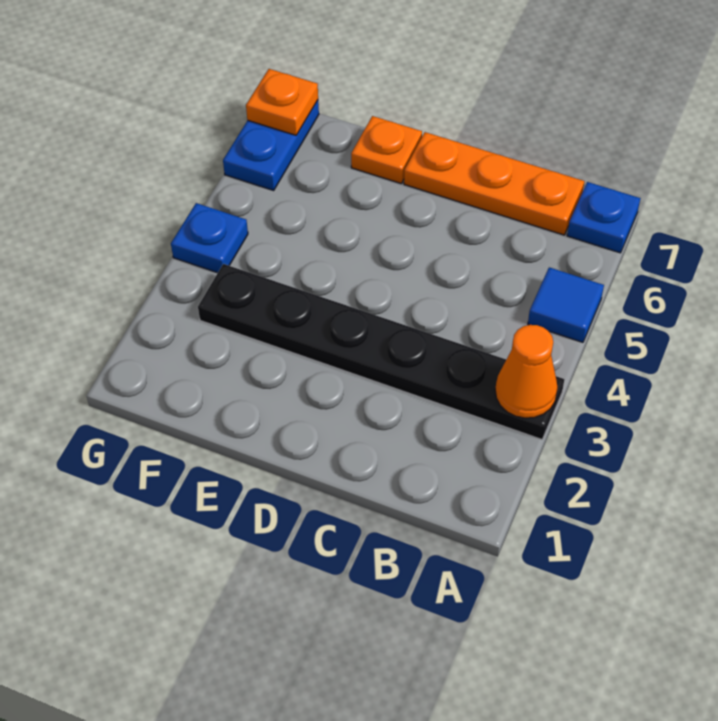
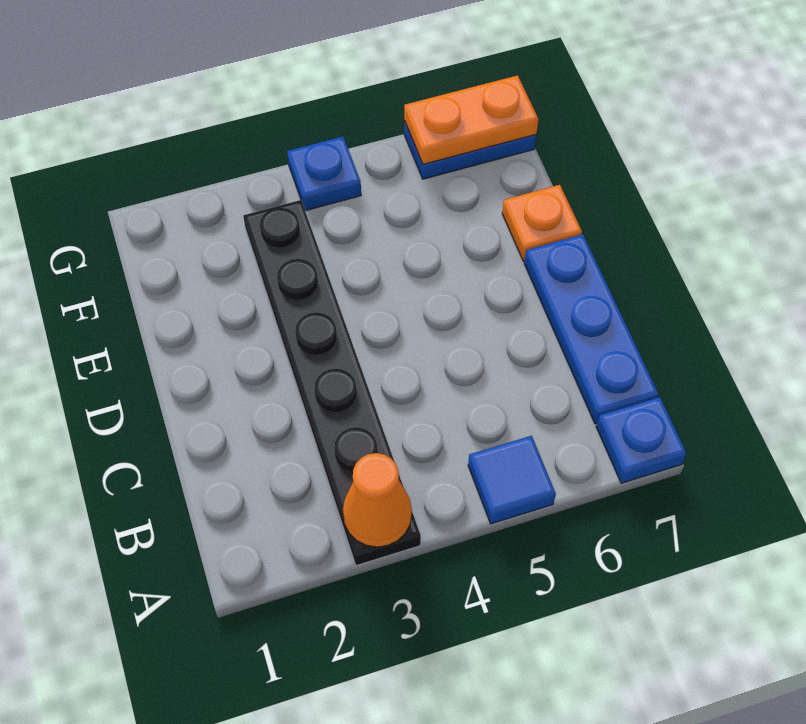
orange plate B7:D7 level 1 -> blue plate B7:D7 level 1
orange plate G7 level 2 -> orange plate G6:G7 level 2

